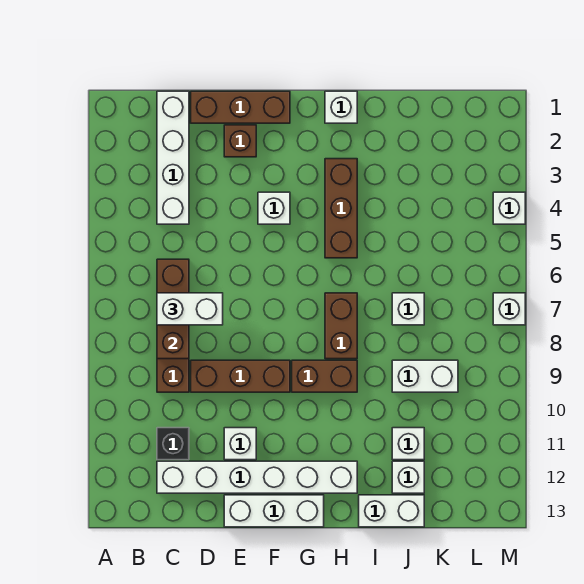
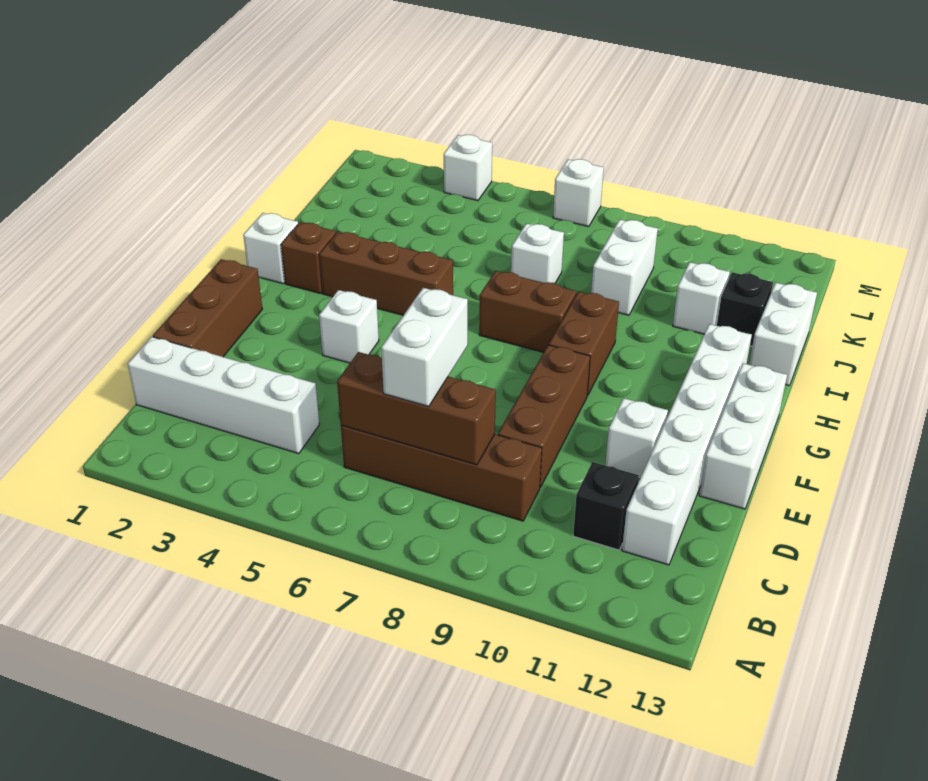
brown brick E2 level 1 -> brown brick H2 level 1
white brick J12 level 1 -> black brick J12 level 1

